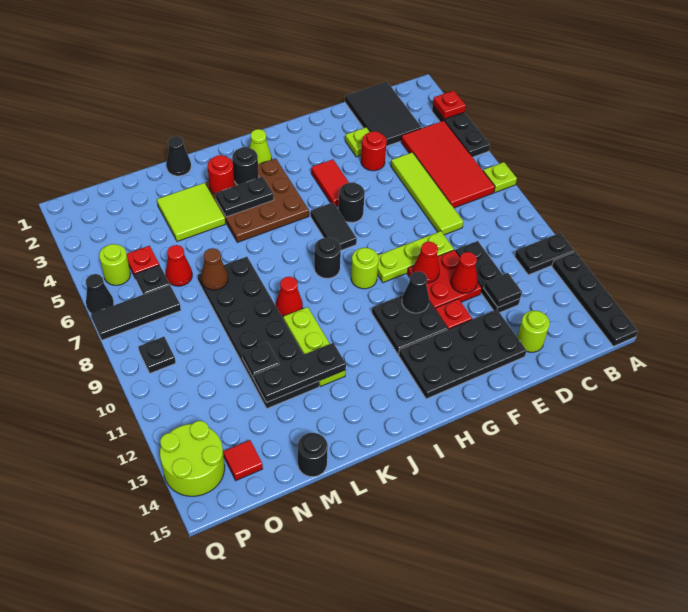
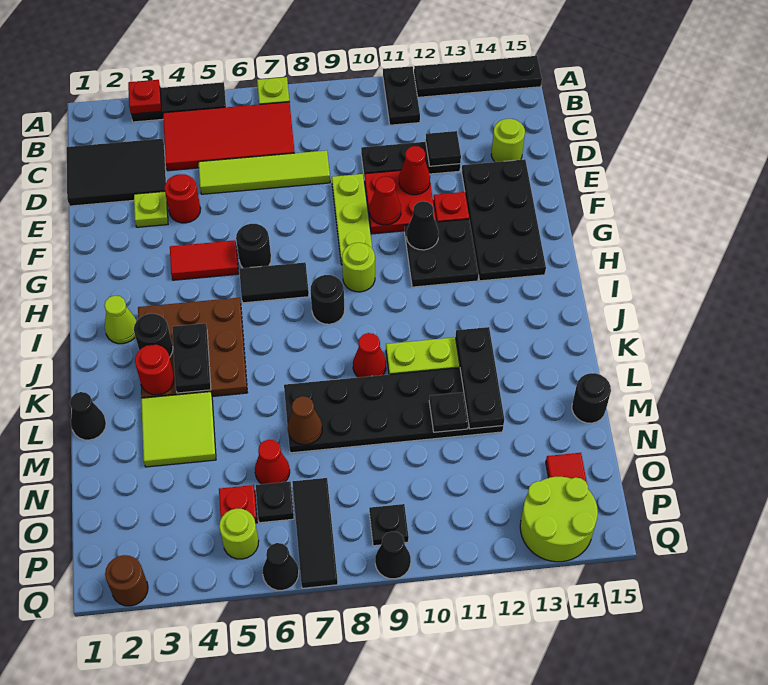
none -> brown round brick Q2 level 1
none -> black cone Q9 level 1

